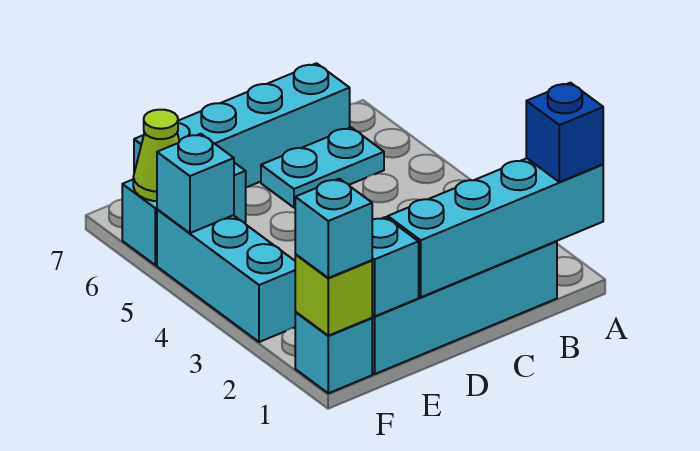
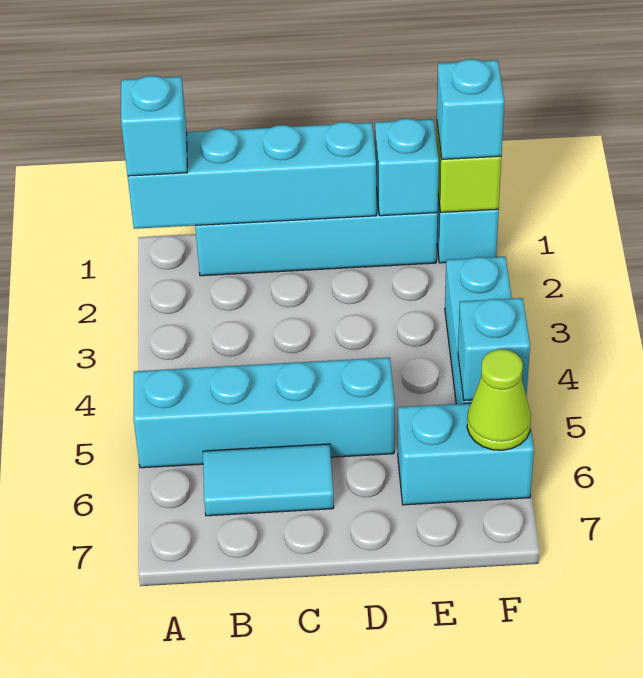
blue brick A1 level 3 -> cyan brick A1 level 3
cyan plate B6:C6 level 1 -> cyan tile B6:C6 level 1
cyan brick B7:E7 level 1 -> cyan brick A5:D5 level 1

